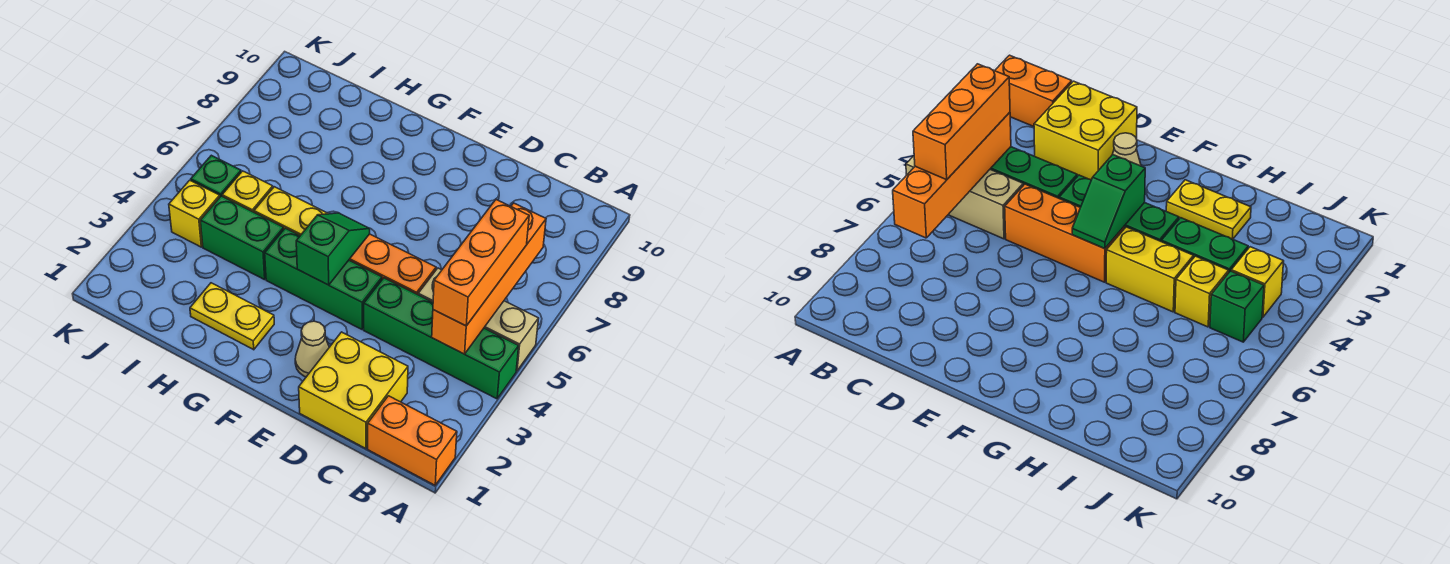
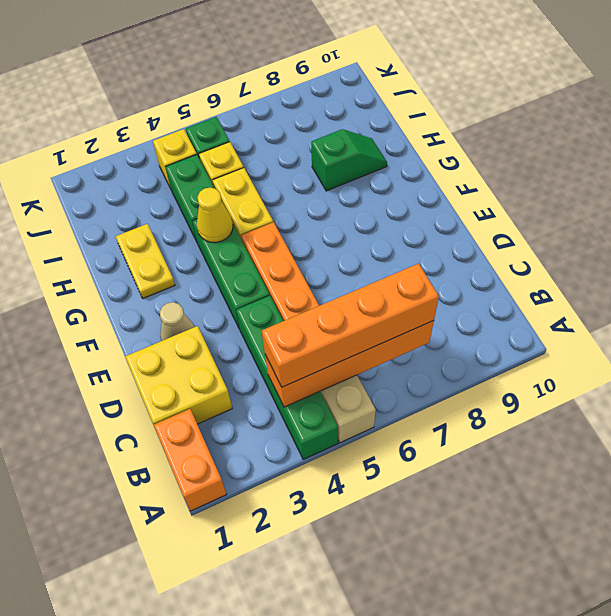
orange brick B4:B6 level 3 -> orange brick B4:B7 level 3
green slope F4:F5 level 2 top 4 -> green slope H8:H9 level 1 top 8
none -> yellow cone G4 level 2

